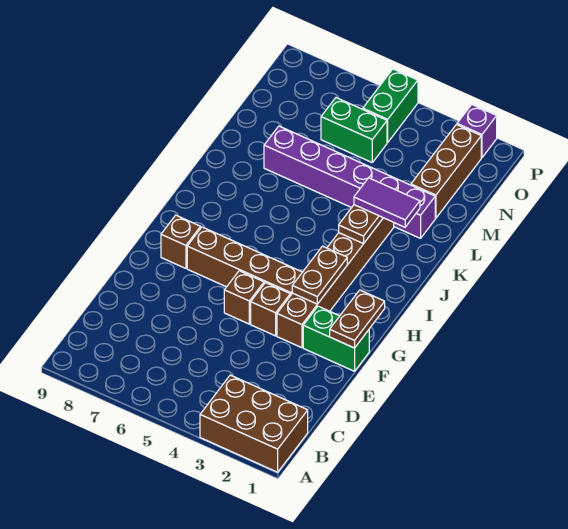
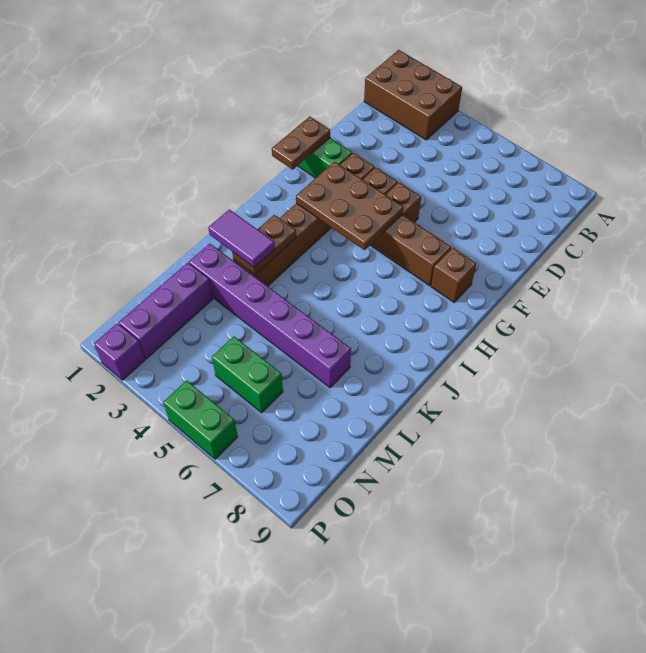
brown plate G3:H3 level 2 -> brown plate G3:H5 level 2
brown brick M2:O2 level 1 -> purple brick M2:O2 level 1
green brick O5:P5 level 1 -> green brick P5:P6 level 1

